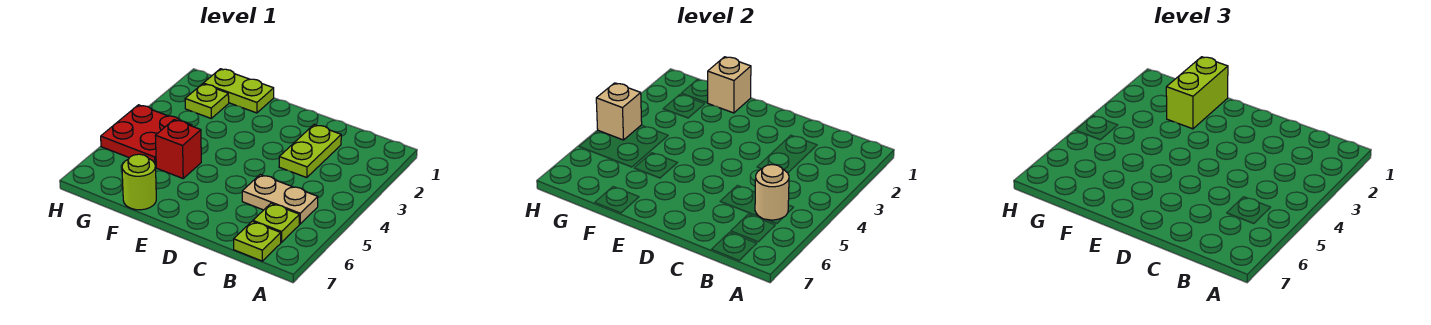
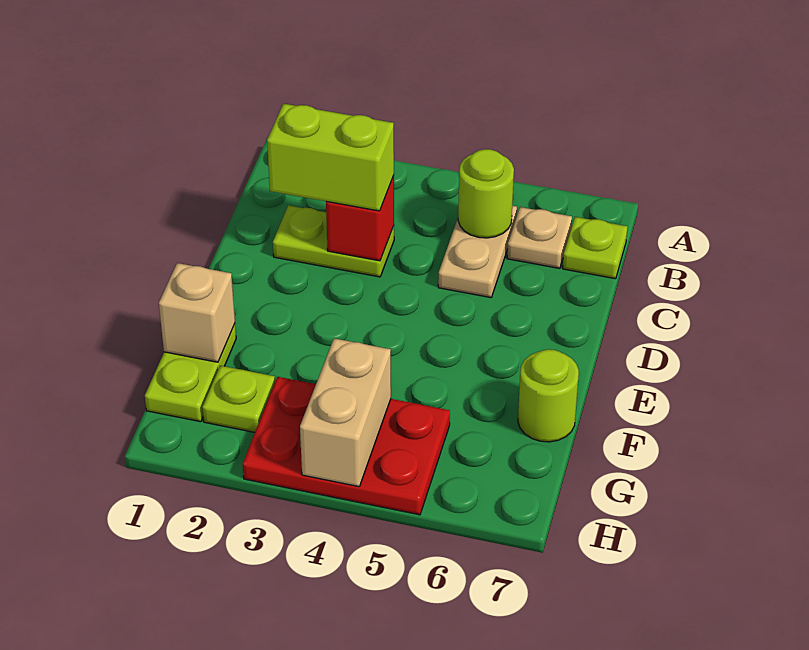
tan round brick B5 level 2 -> lime round brick B5 level 2
lime plate B6 level 1 -> tan plate B6 level 1
lime brick F1:F2 level 3 -> lime brick C2:C3 level 3
red brick F5 level 1 -> red brick C3 level 2
red plate G4:H5 level 1 -> red plate G3:H5 level 1
tan brick H4 level 2 -> tan brick G4:H4 level 2

